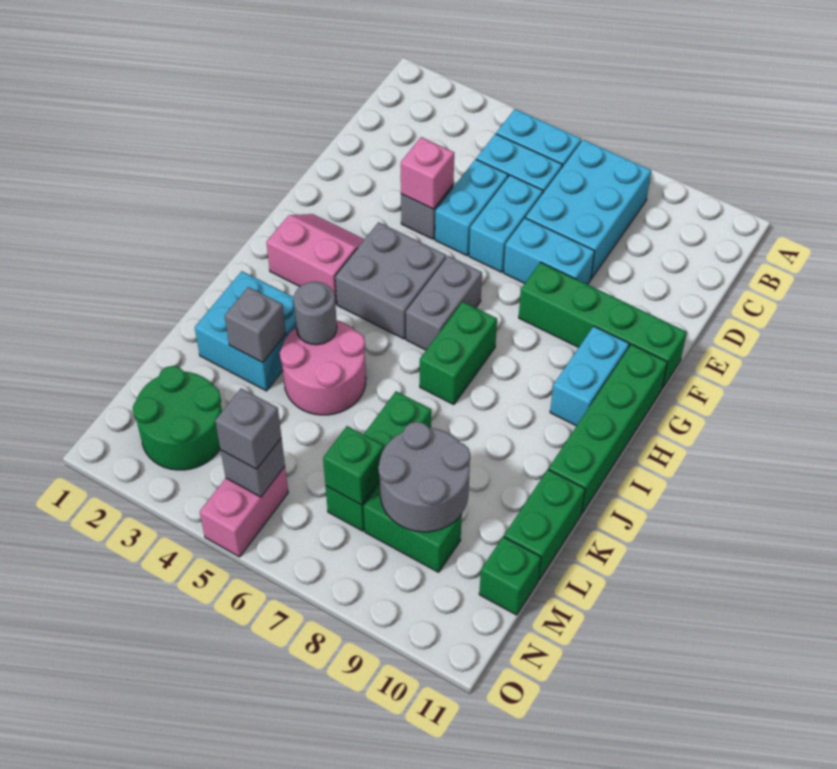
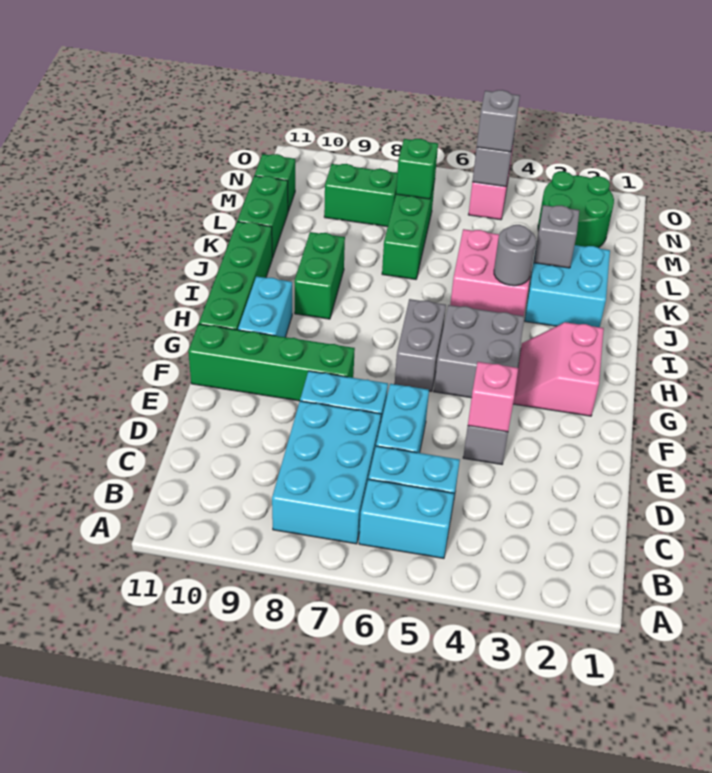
cyan brick D5:E5 level 1 -> none
pink slope G2:H3 level 1 top H -> pink slope G2:H3 level 1 top 2
green brick H7:I7 level 1 -> green brick I9:J9 level 1
pink round brick J4:K5 level 1 -> pink brick J4:K5 level 1
grey round brick L8:M9 level 2 -> none

